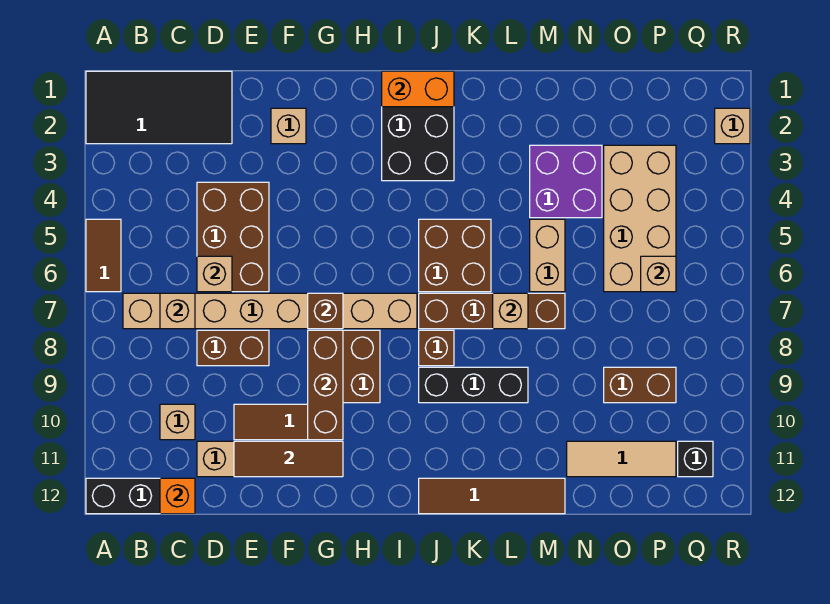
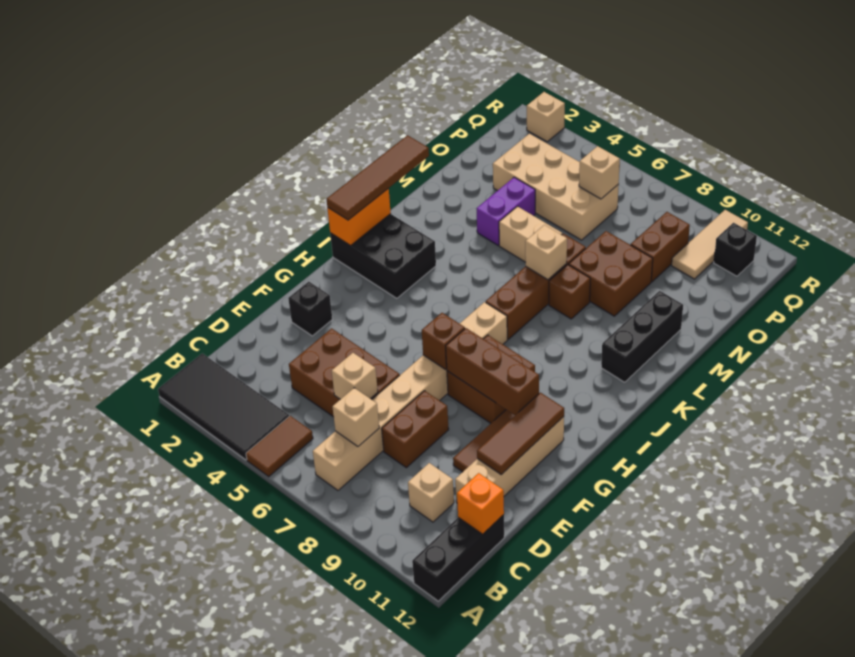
black tile A1:D2 level 1 -> black tile A1:B4 level 1
brown tile A5:A6 level 1 -> brown tile A5:B5 level 1
tan brick F2 level 1 -> black brick F2 level 1
brown brick J5:K6 level 1 -> brown brick M8:N9 level 1
brown brick J8 level 1 -> brown brick L8 level 1
black brick J9:L9 level 1 -> black brick K11:M11 level 1
brown tile J12:M12 level 1 -> brown tile I1:L1 level 3
purple brick M3:N4 level 1 -> purple brick M4:N4 level 1
tan tile N11:P11 level 1 -> tan tile P10:R10 level 1

